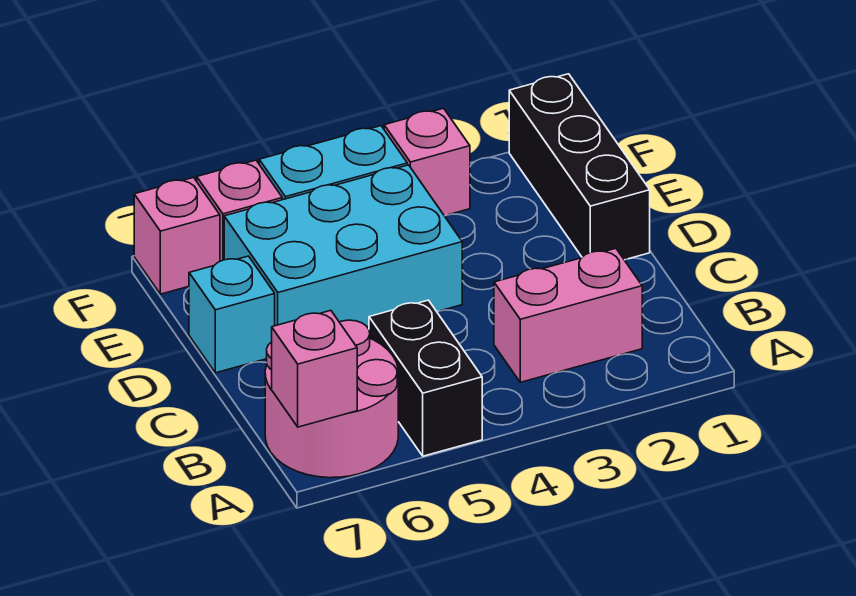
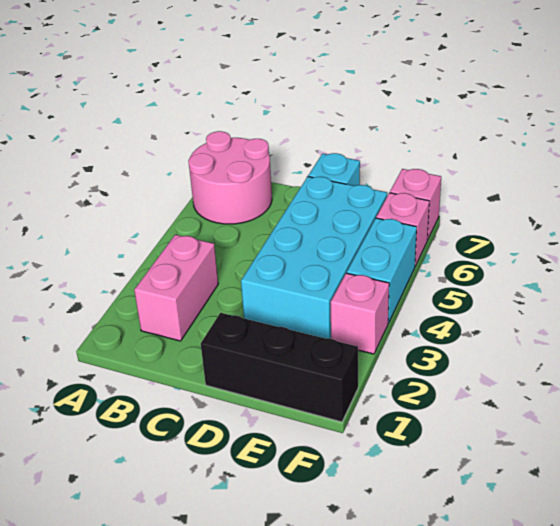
black brick A5:B5 level 1 -> none
pink brick A7 level 2 -> none
cyan brick D4:E6 level 1 -> cyan brick D3:E6 level 1

